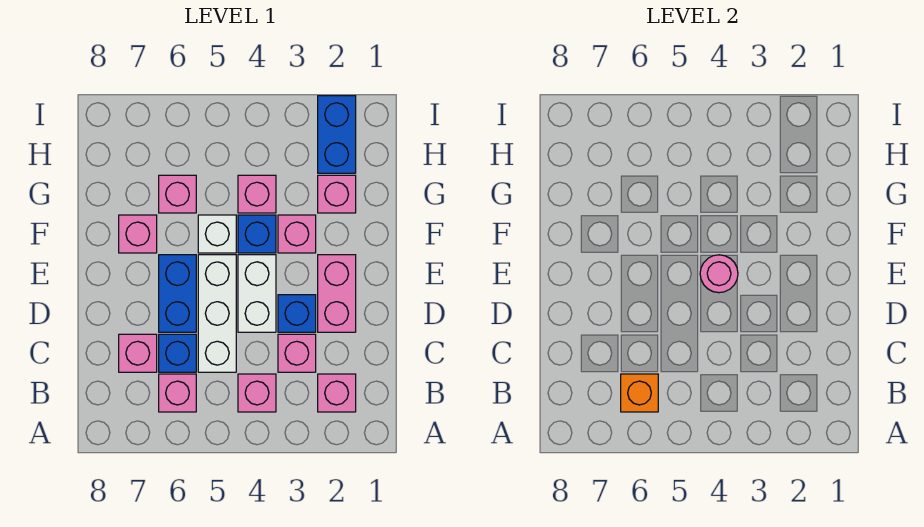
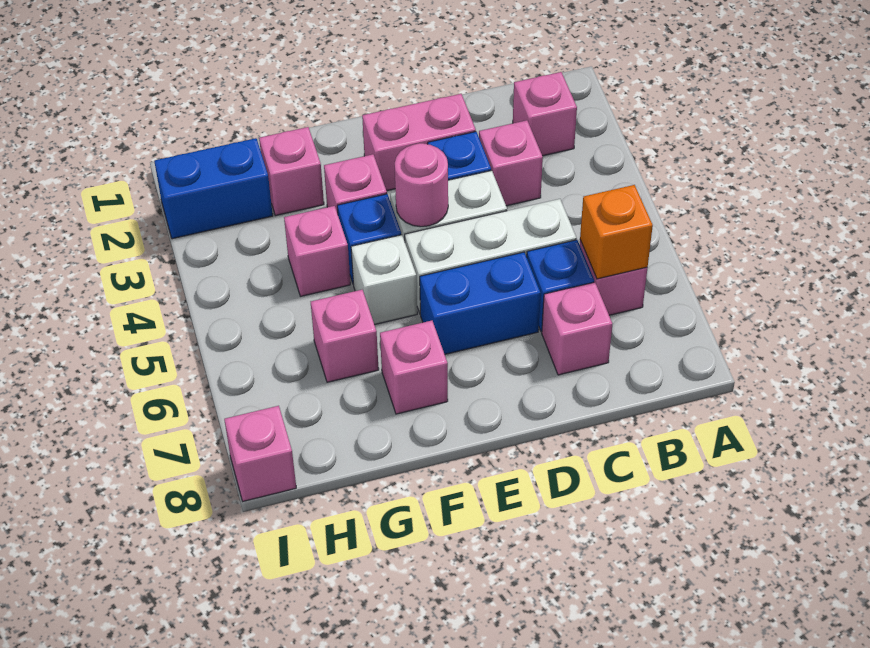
pink brick B4 level 1 -> pink brick I8 level 1

